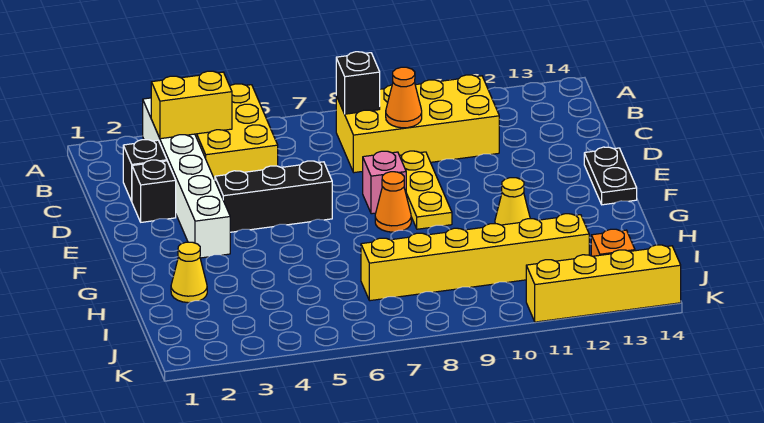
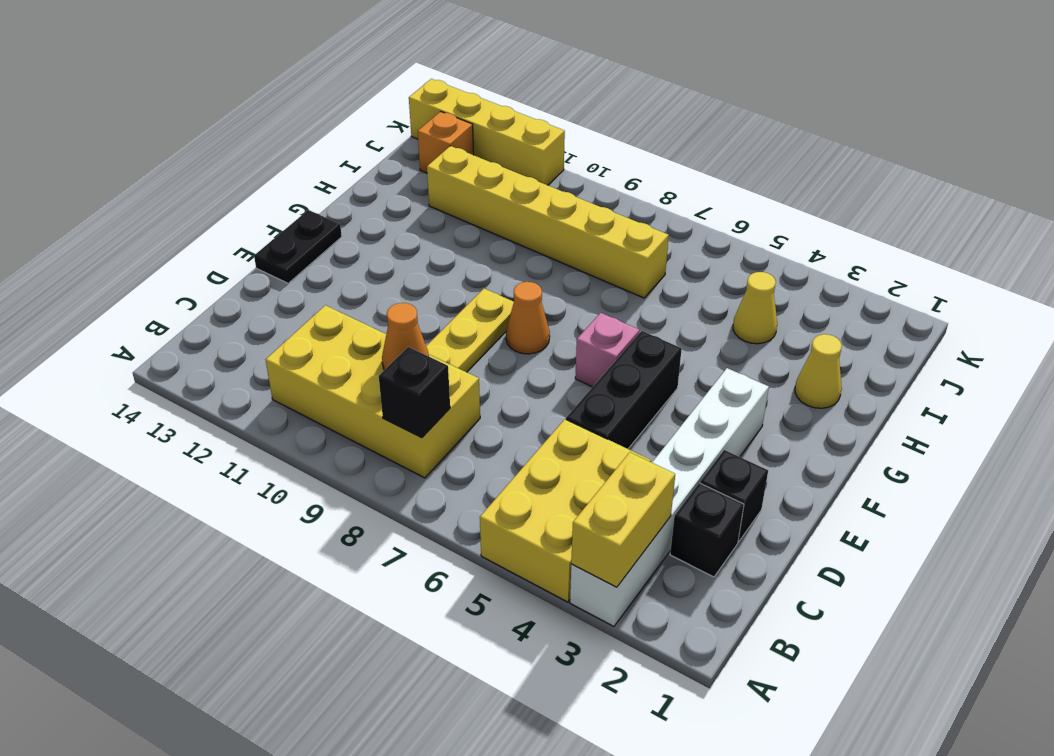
yellow brick B3:B4 level 2 -> yellow brick A3:B3 level 2
black brick E4:E6 level 1 -> black brick D5:F5 level 1
pink brick E8 level 1 -> pink brick F6 level 1
yellow cone G11 level 1 -> yellow cone I4 level 1

